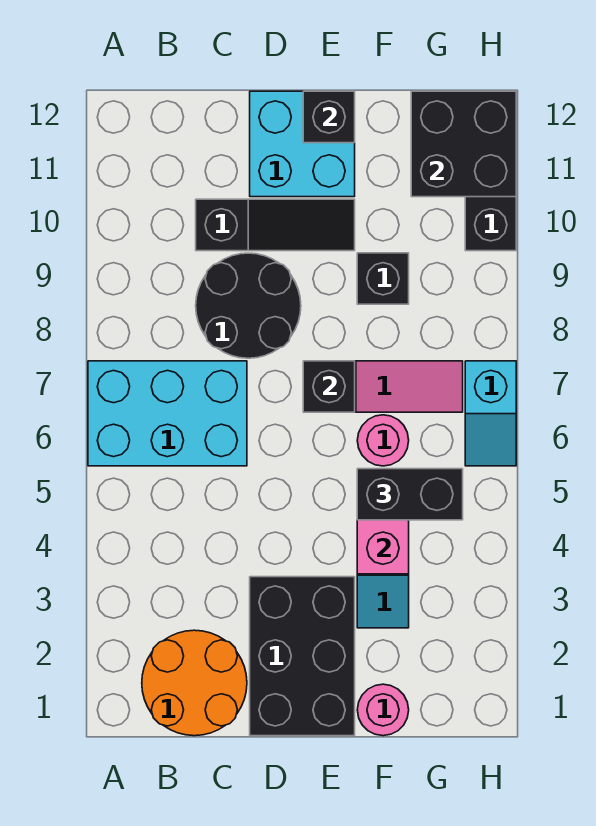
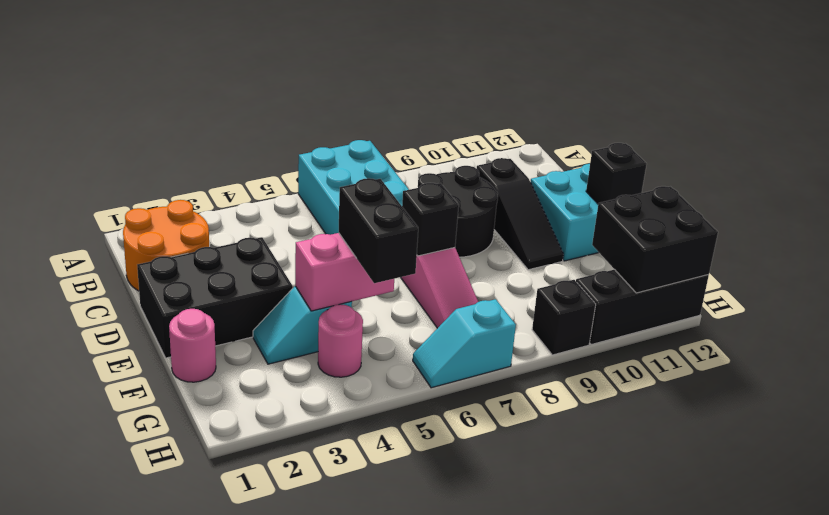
pink round brick F6 level 1 -> pink round brick G4 level 1
black brick F9 level 1 -> black brick H9 level 1

